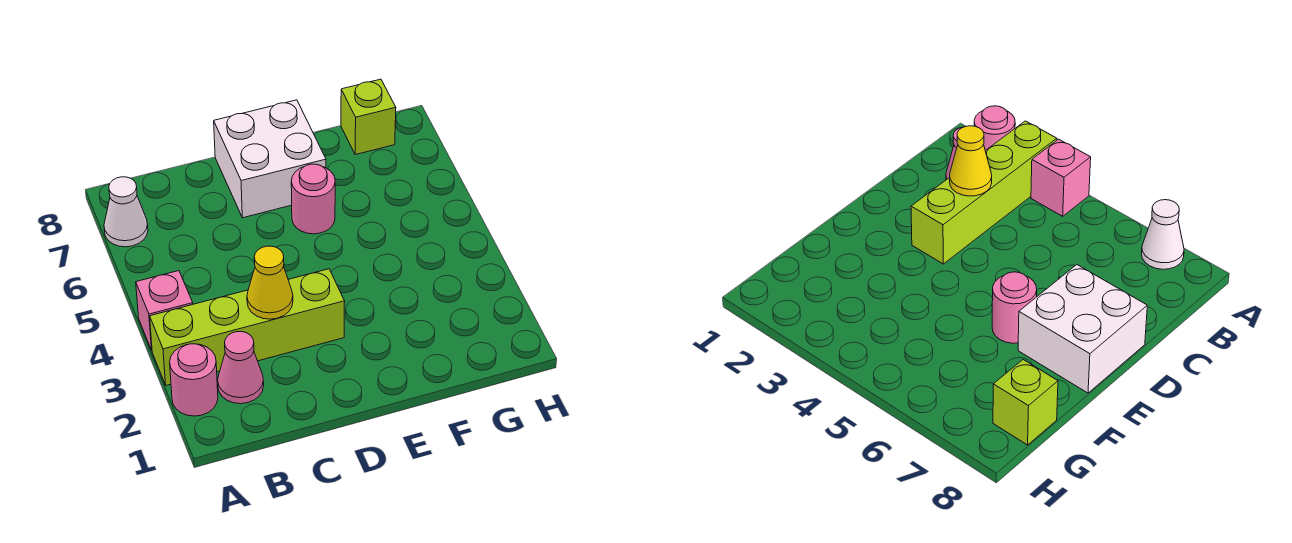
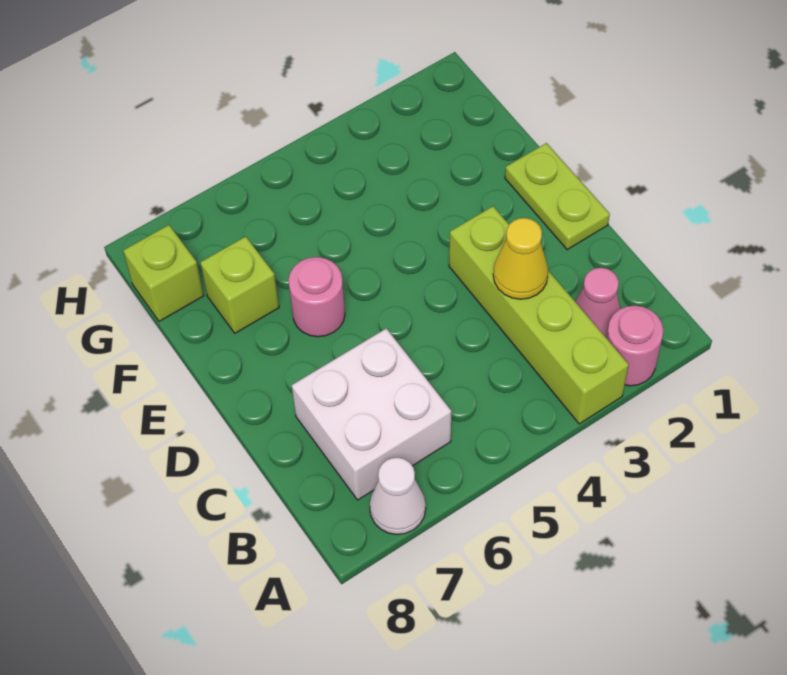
pink brick A4 level 1 -> none
none -> lime plate D1:E1 level 1
white brick D7:E8 level 1 -> white brick B6:C7 level 1
none -> lime brick F7 level 1

